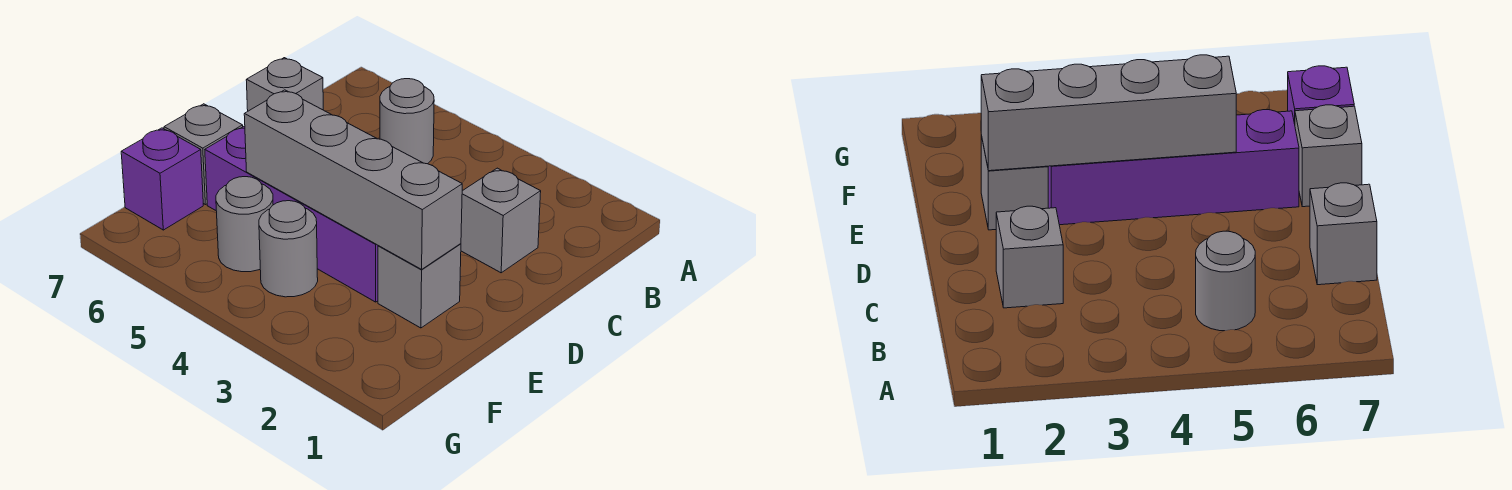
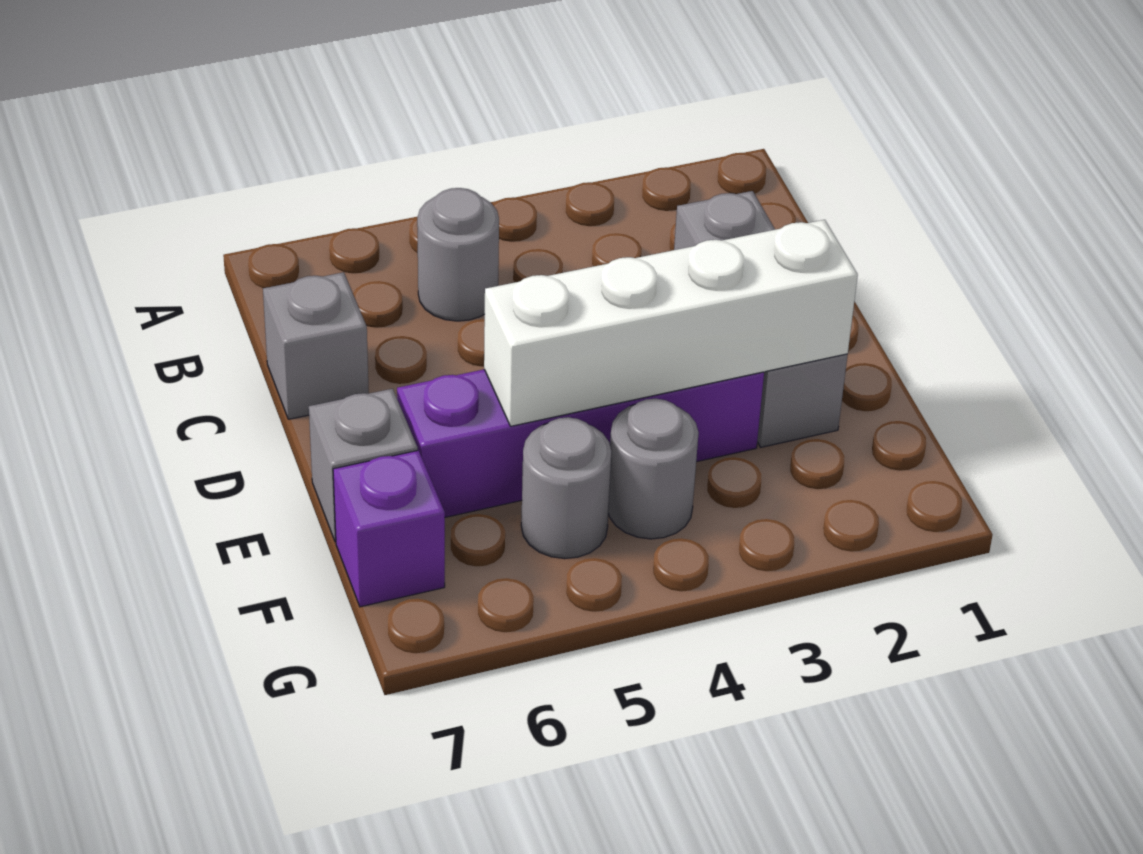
grey brick E2:E5 level 2 -> white brick E2:E5 level 2

